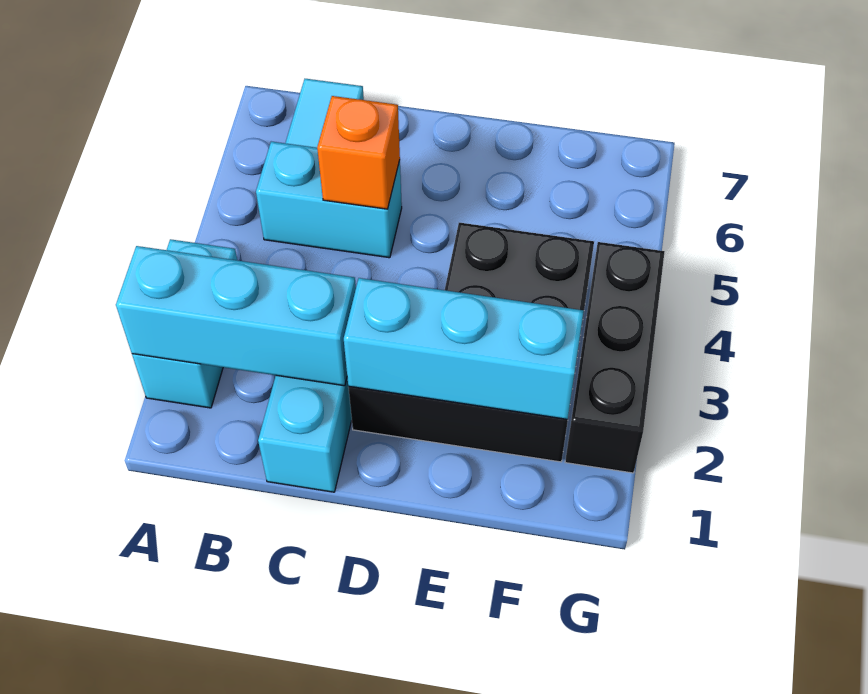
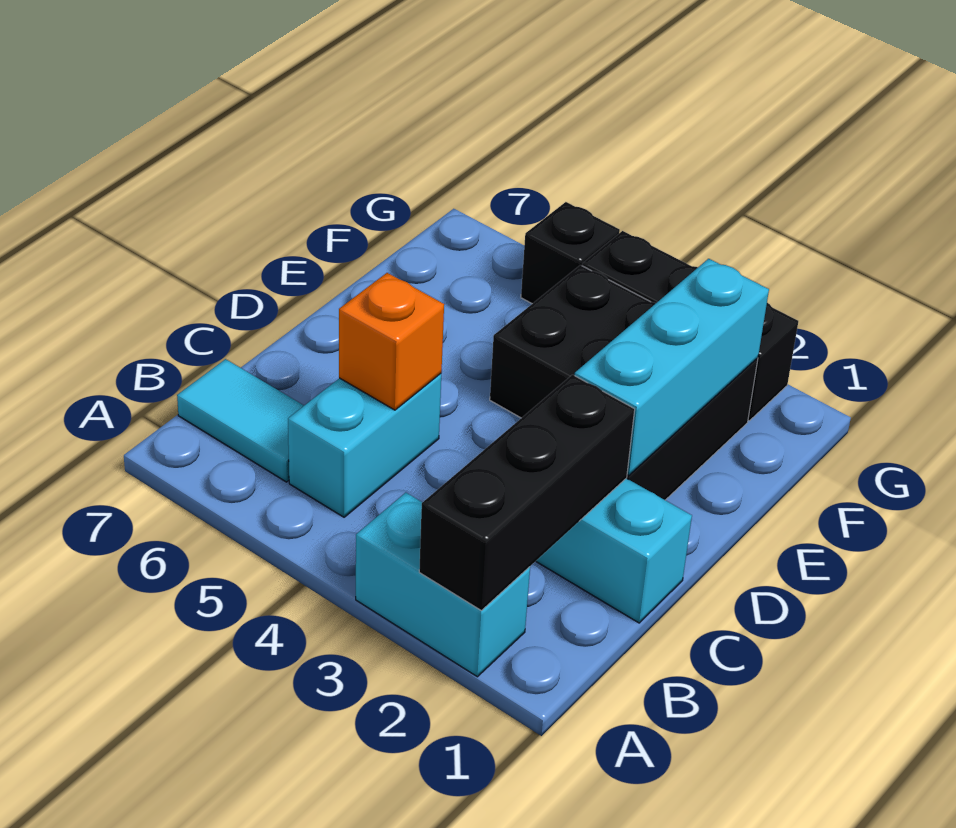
cyan brick A2:C2 level 2 -> black brick A2:C2 level 2
none -> black brick G5 level 1

